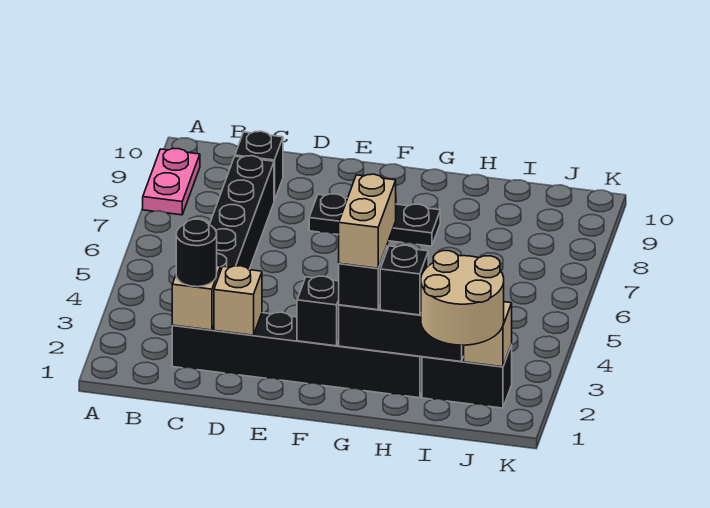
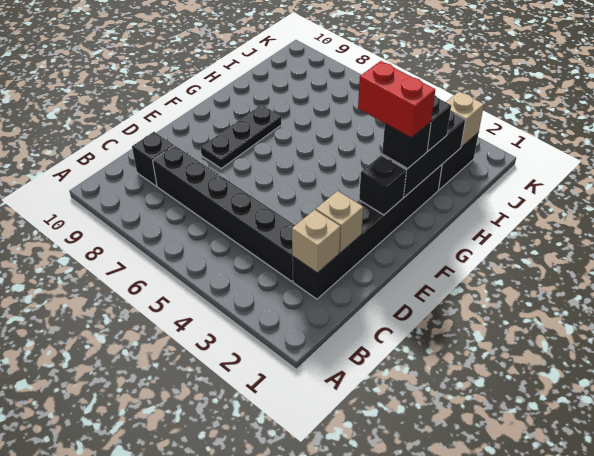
pink plate A8:A9 level 1 -> none
black round brick C2 level 3 -> none
tan brick G2:G3 level 4 -> red brick G2:G3 level 4
tan round brick I1:J2 level 3 -> none

